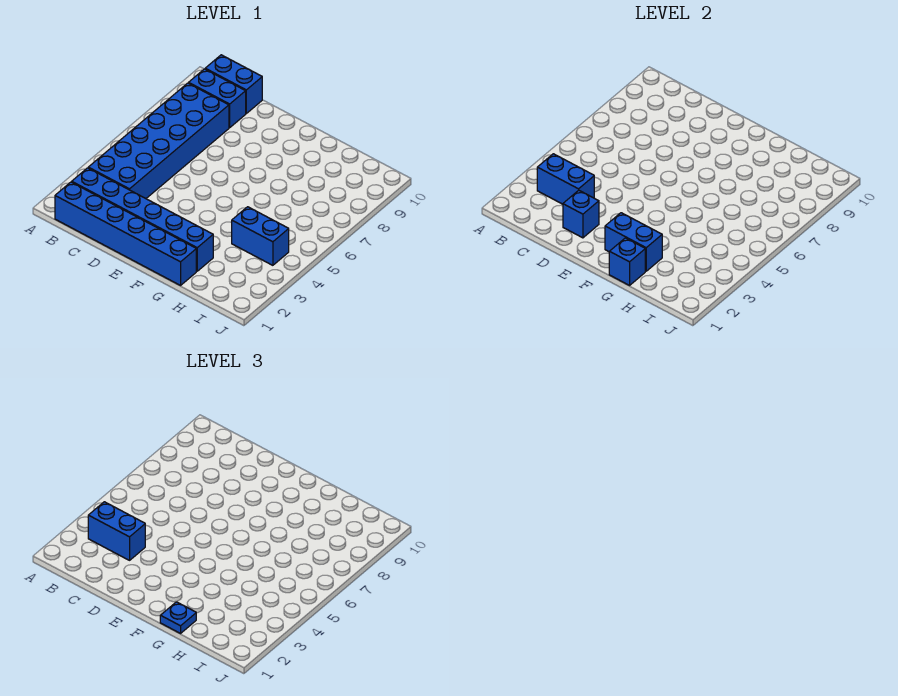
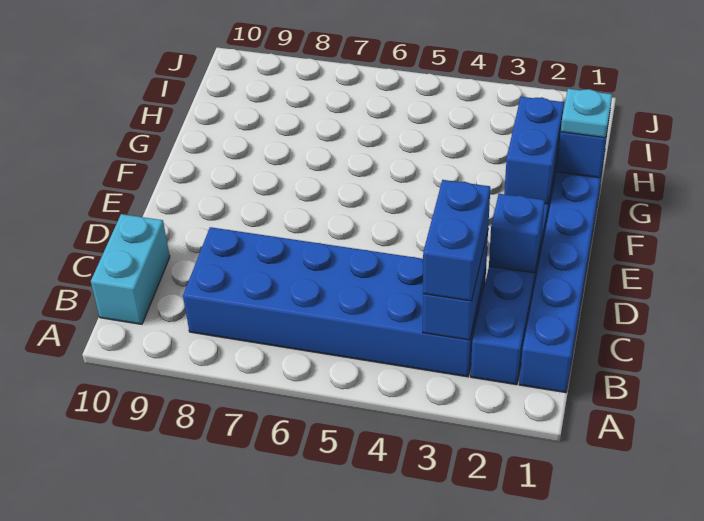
blue brick B9:C9 level 1 -> none
blue brick B10:C10 level 1 -> cyan brick B10:C10 level 1
blue plate G1 level 3 -> cyan plate G1 level 3
blue brick H4:I4 level 1 -> none

